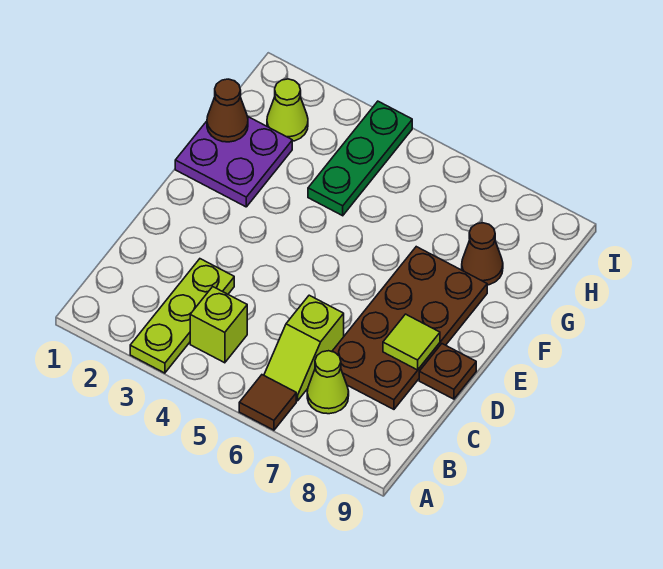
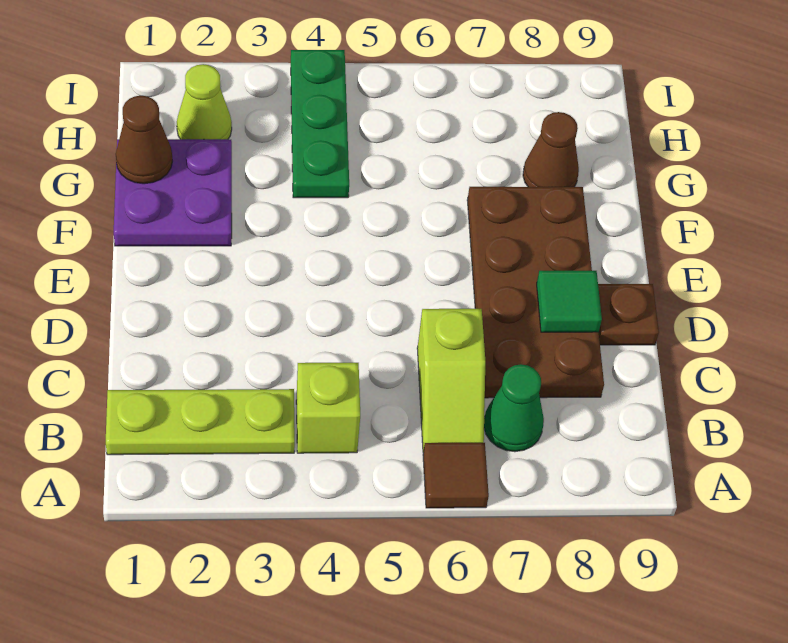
lime plate A3:C3 level 1 -> lime plate B1:B3 level 1
lime cone B7 level 1 -> green cone B7 level 1
lime tile D8 level 2 -> green tile D8 level 2

